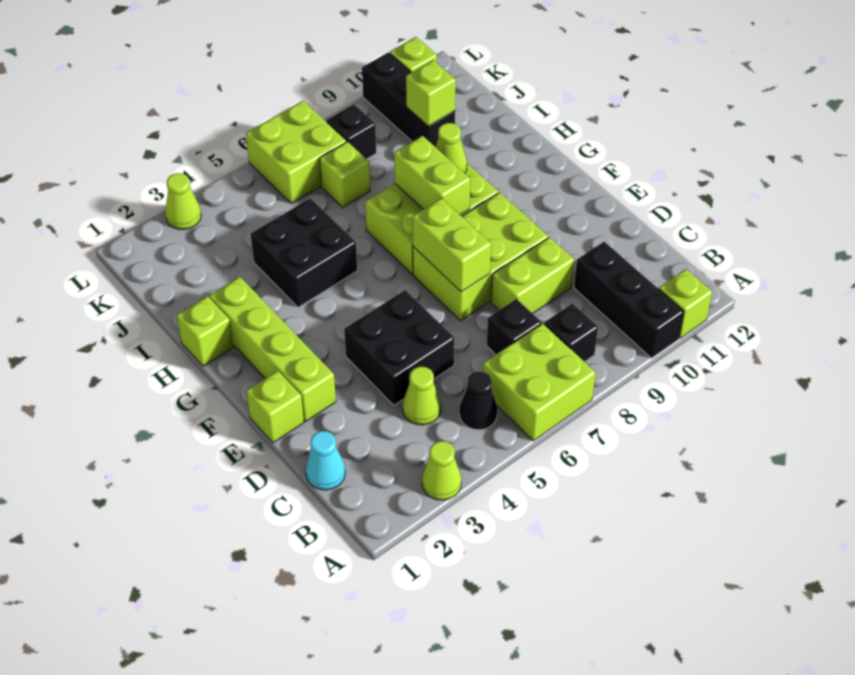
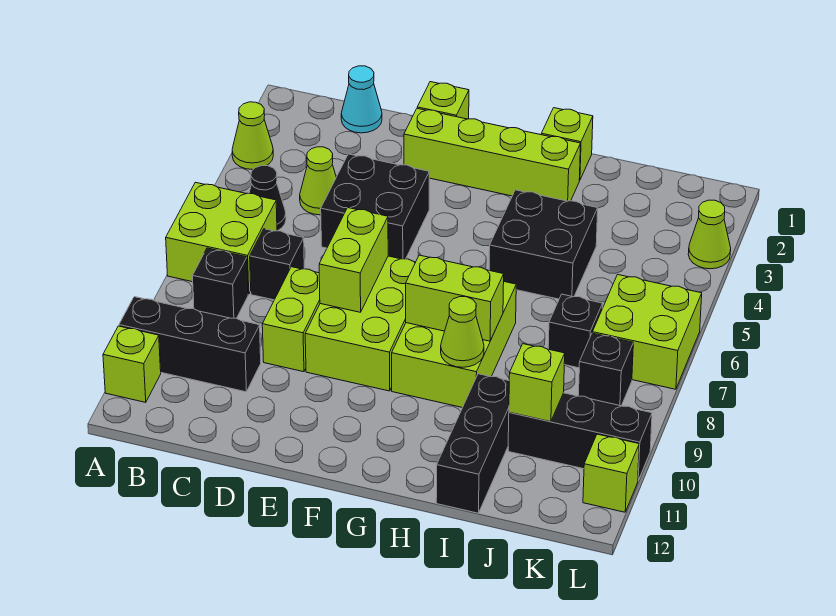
lime brick E7:F7 level 2 -> lime brick E7:E8 level 2
none -> black brick I10:I12 level 1
lime brick J7 level 1 -> black brick J7 level 1

